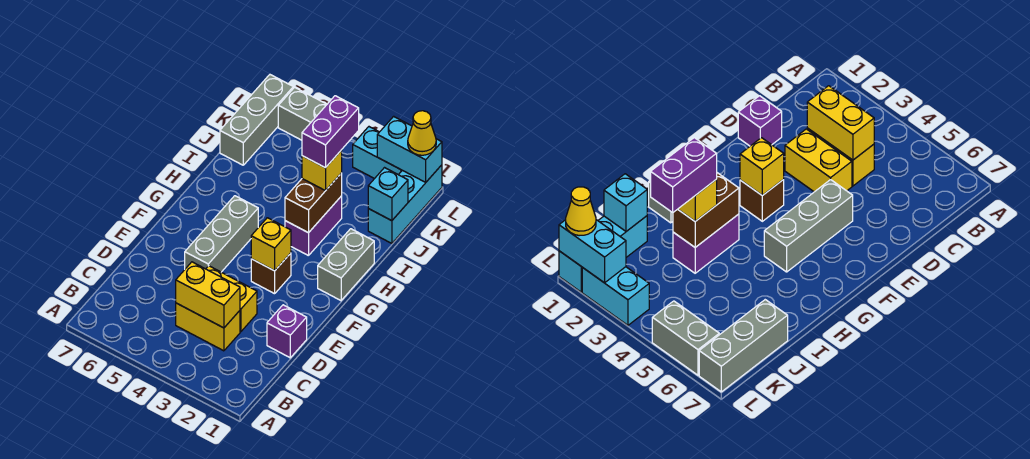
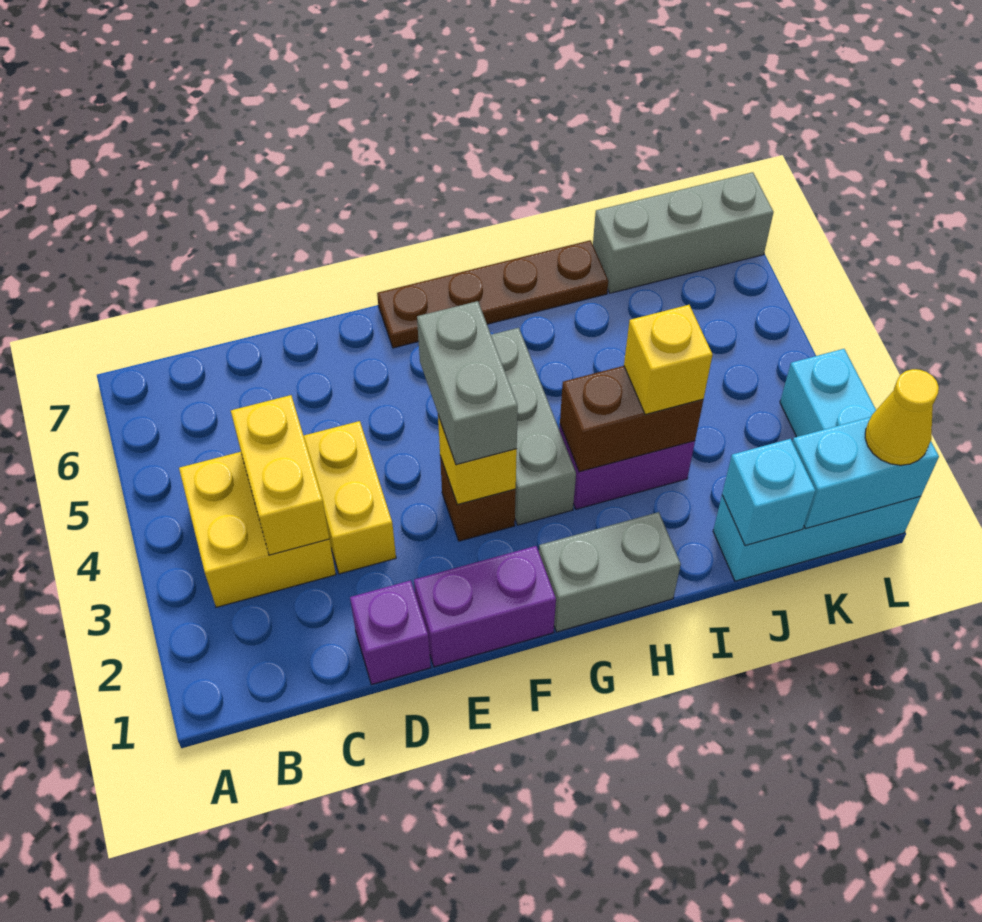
yellow brick C3:C4 level 1 -> yellow brick B3:C4 level 1
grey brick E5:G5 level 1 -> grey brick G3:G5 level 1
none -> brown plate F7:I7 level 1
purple brick I3:J3 level 4 -> purple brick E1:F1 level 1
cyan brick L1:L2 level 2 -> cyan brick K1:L1 level 2
grey brick L5:L6 level 1 -> grey brick F3:F4 level 3

